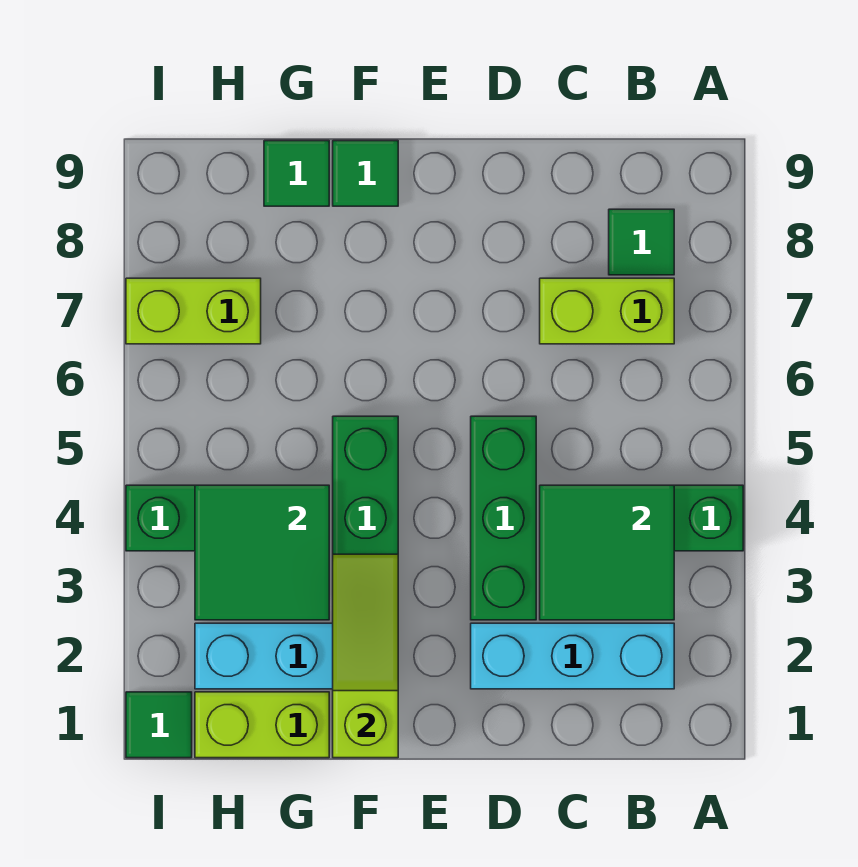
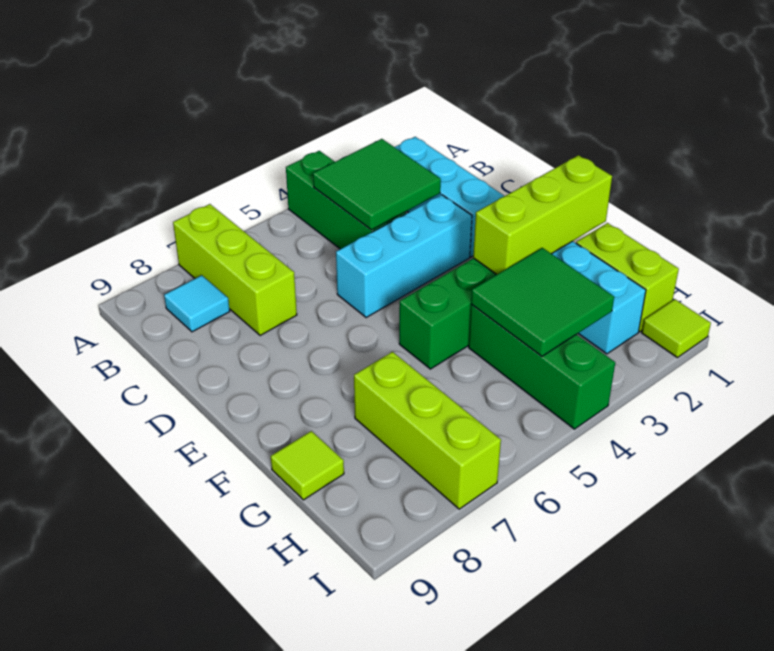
lime brick B7:C7 level 1 -> lime brick A7:C7 level 1
green tile B8 level 1 -> cyan tile B8 level 1
green brick D3:D5 level 1 -> cyan brick D3:D5 level 1
lime slope F1:F3 level 2 top 1 -> lime brick F1:F3 level 2
green tile F9 level 1 -> none
green tile G9 level 1 -> lime tile G9 level 1
lime brick H7:I7 level 1 -> lime brick G7:I7 level 1
green tile I1 level 1 -> lime tile I1 level 1

